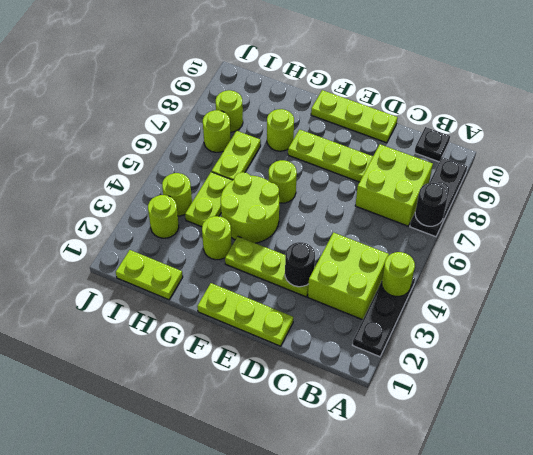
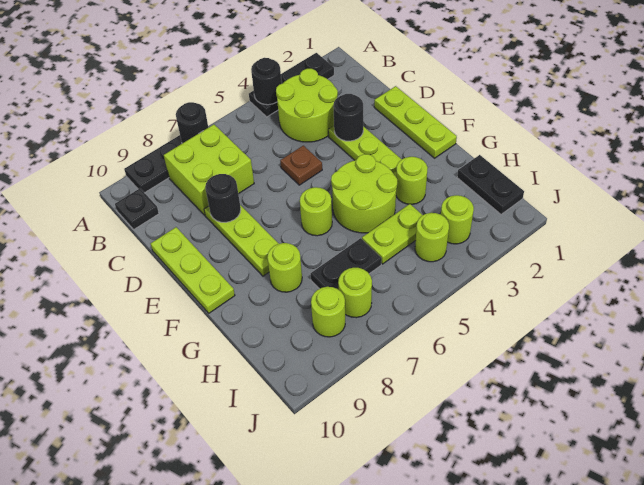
lime round brick A4 level 2 -> black round brick A4 level 2
lime brick B3:C4 level 1 -> lime round brick B3:C4 level 1
none -> brown plate D5 level 1
none -> black round brick D8 level 2
lime plate H1:I1 level 1 -> black plate H1:I1 level 1
lime plate H6:H7 level 1 -> black plate H6:H7 level 1

